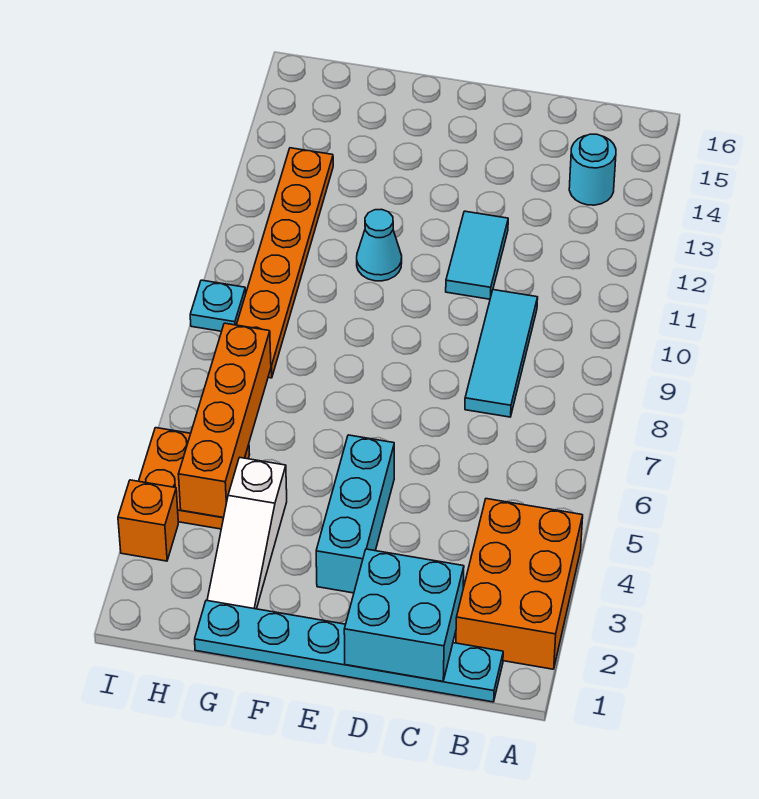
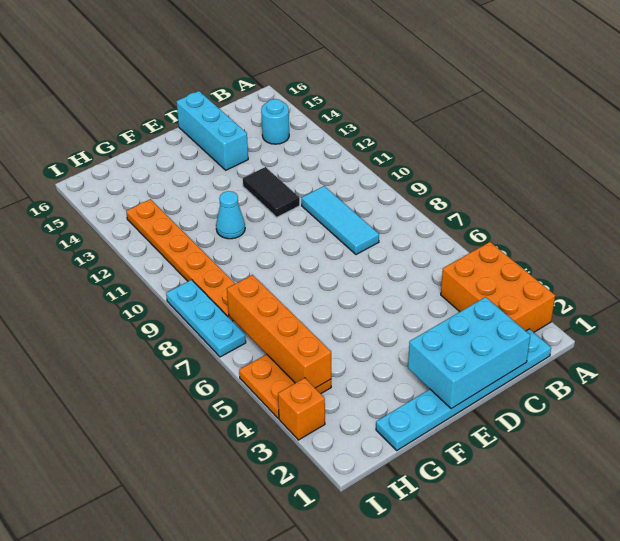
cyan brick C1:D2 level 2 -> cyan brick C1:E2 level 2
cyan tile D11:D12 level 1 -> black tile D11:D12 level 1
cyan brick E3:E5 level 1 -> cyan brick D14:D16 level 1
white slope G2:G4 level 1 top 4 -> none
cyan plate I9 level 1 -> cyan plate I7:I9 level 1

